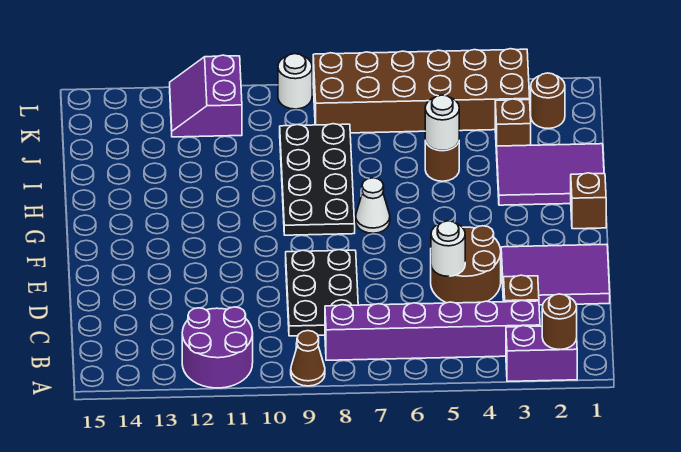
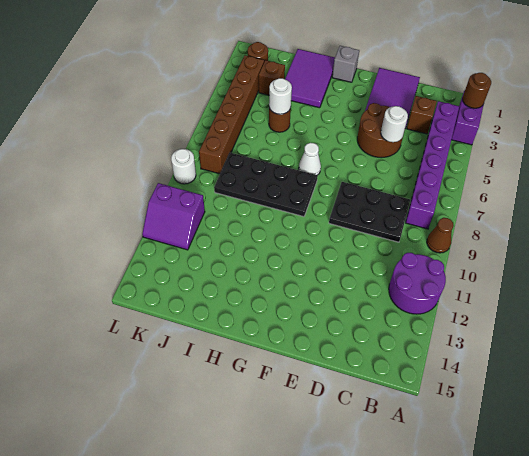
brown brick G1 level 1 -> grey brick G1 level 1
brown brick K3:L8 level 1 -> brown brick K3:K8 level 1

